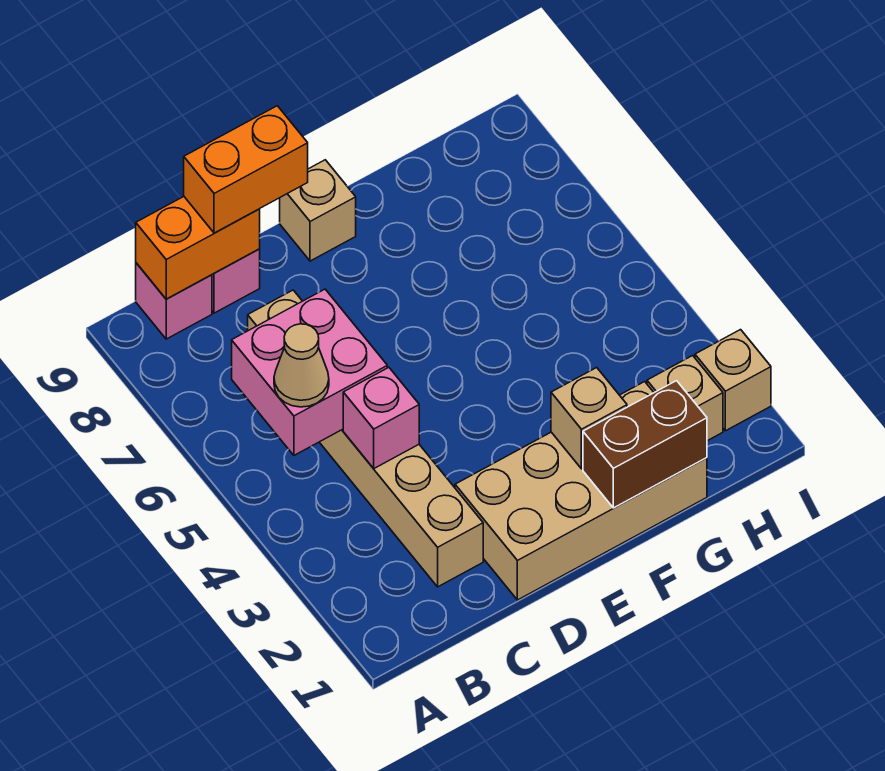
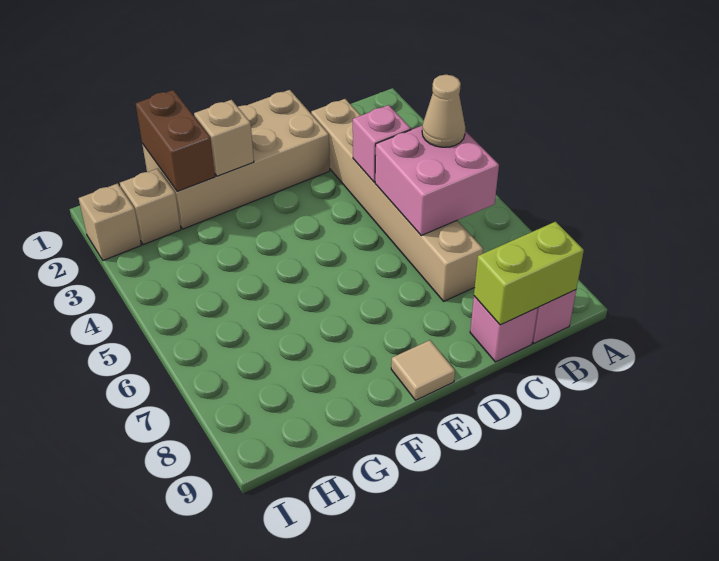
orange brick B9:C9 level 2 -> lime brick B9:C9 level 2
orange brick C9:D9 level 3 -> none
tan brick E9 level 1 -> tan tile E9 level 1
brown brick F1:G1 level 2 -> brown brick G1:G2 level 2

